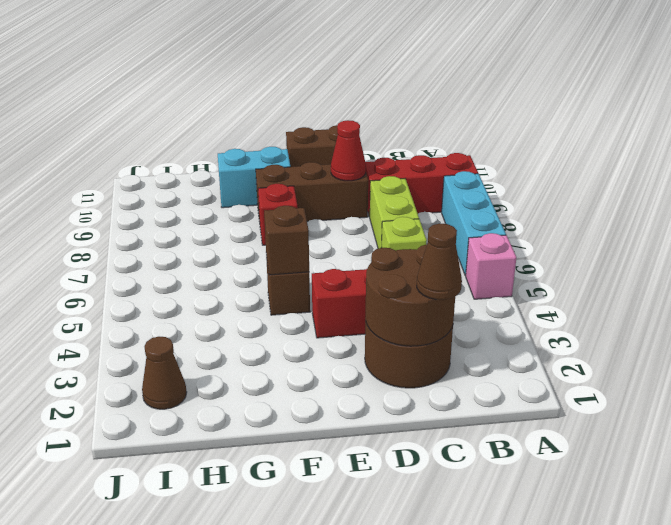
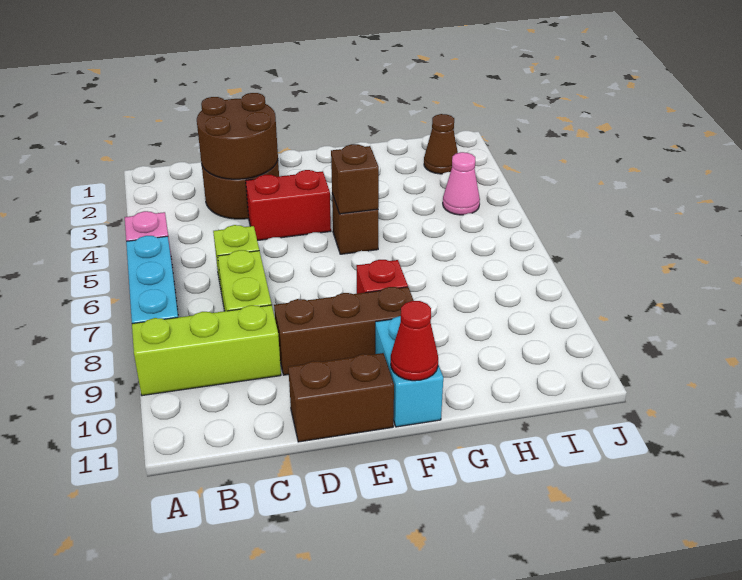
red brick A9:C9 level 1 -> lime brick A9:C9 level 1
brown cone C2 level 3 -> none
red cone D9 level 2 -> red cone F11 level 2
cyan brick F10:G10 level 1 -> cyan brick F10:F11 level 1
none -> pink cone I4 level 1

